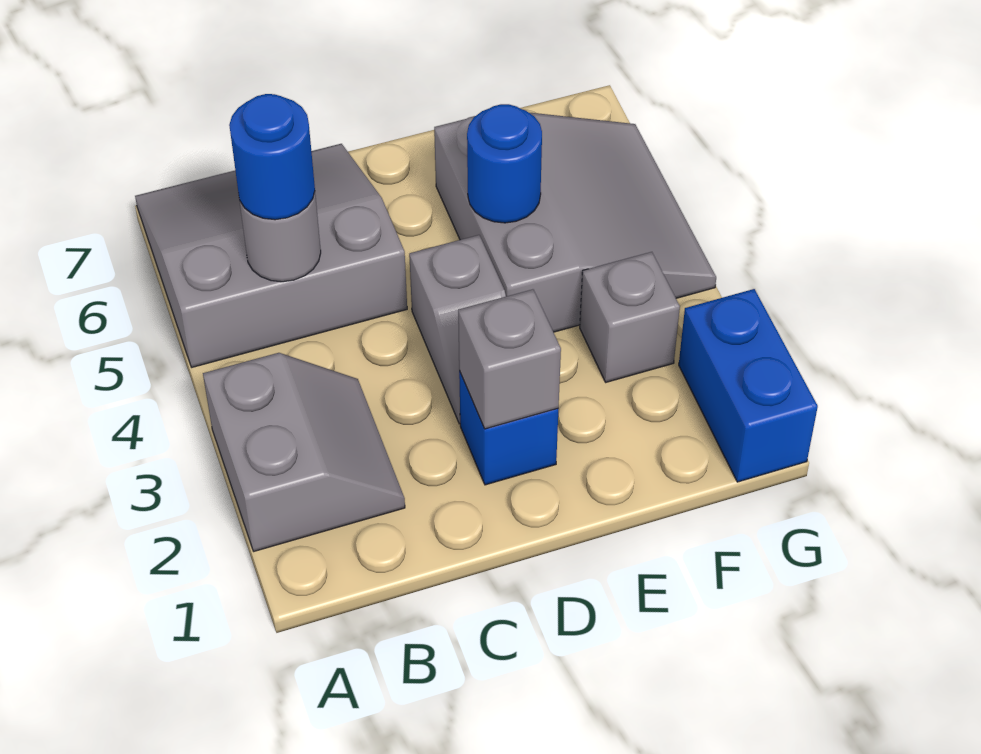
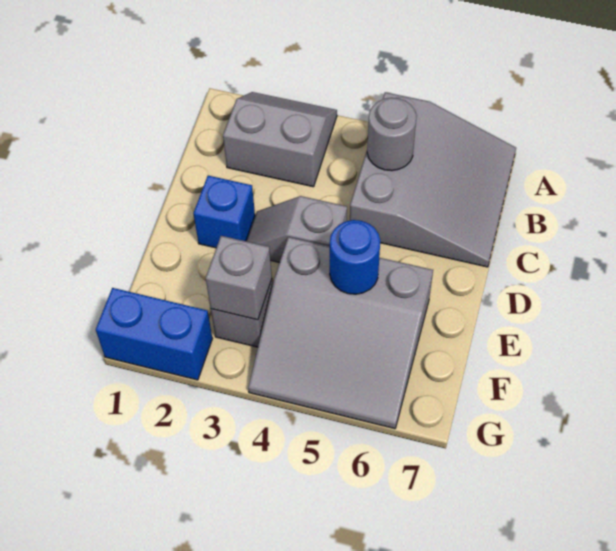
grey slope A2:B3 level 1 top A -> grey slope A2:B3 level 1 top B
blue round brick B5 level 3 -> none
grey brick D2 level 2 -> grey brick F3 level 2

